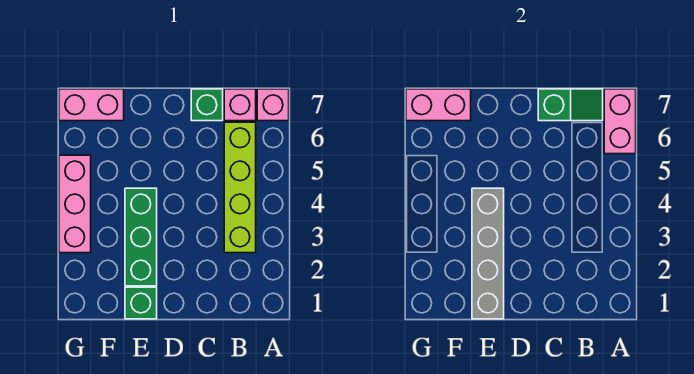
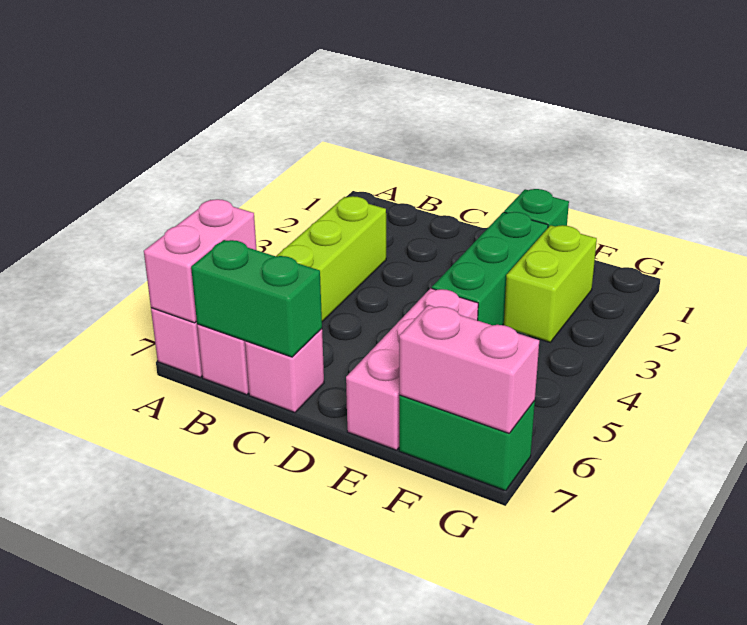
green slope B7:C7 level 2 top C -> green brick B7:C7 level 2
green brick C7 level 1 -> pink brick C7 level 1
grey brick E1:E4 level 2 -> none
none -> lime brick F2:F3 level 1
pink brick F7:G7 level 1 -> green brick F7:G7 level 1
pink brick G3:G5 level 1 -> pink brick E5:E7 level 1

